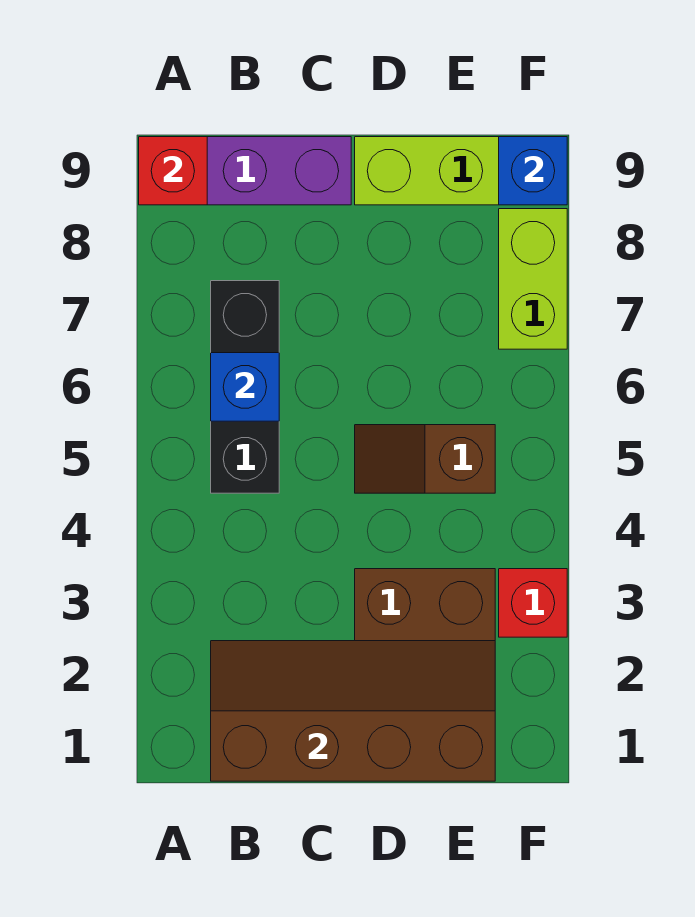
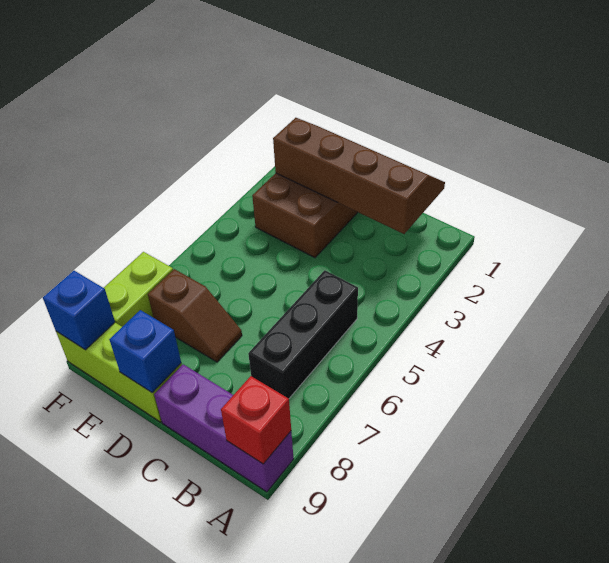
brown slope B1:E2 level 2 top 1 -> brown slope B1:E2 level 2 top 2
blue brick B6 level 2 -> blue brick D9 level 2
brown slope D5:E5 level 1 top E -> brown slope D7:E7 level 1 top E
red brick F3 level 1 -> none

